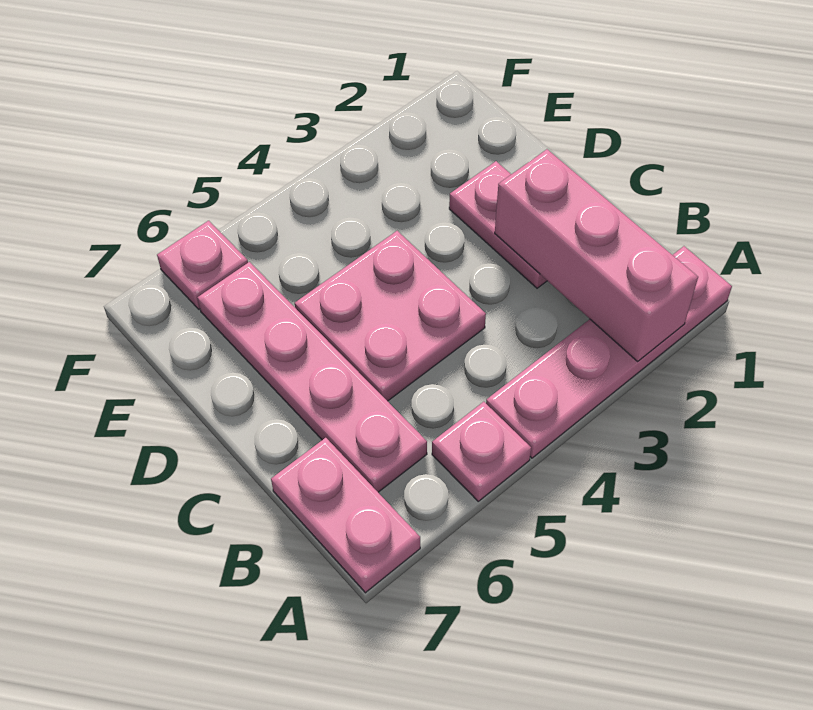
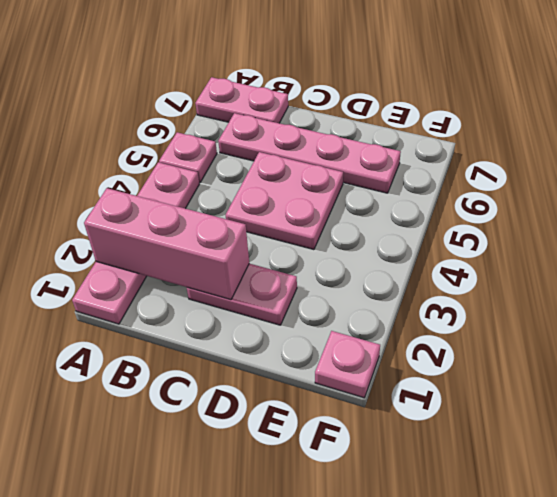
pink plate F6 level 1 -> pink plate F1 level 1

